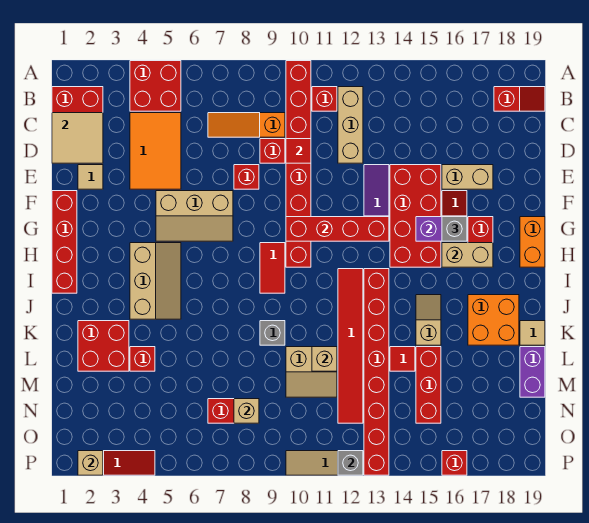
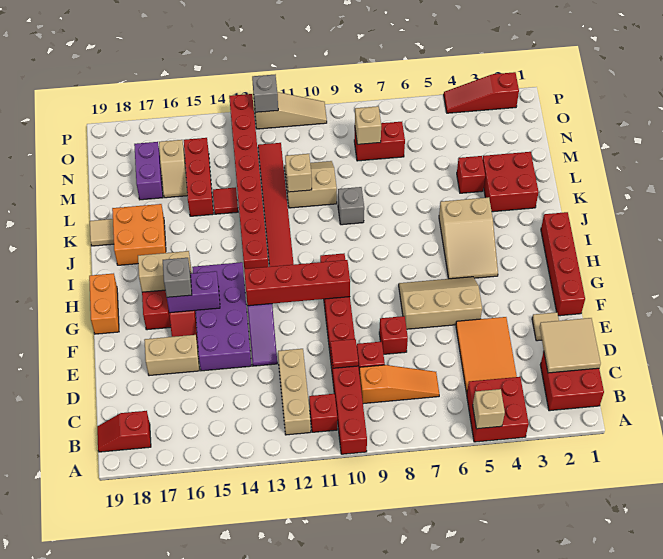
red brick E14:H15 level 1 -> purple brick E14:H15 level 1
tan slope H4:J5 level 1 top 4 -> tan slope H4:J5 level 1 top J
red tile H9:I9 level 1 -> none
tan slope J15:K15 level 1 top K -> tan slope M16:N16 level 1 top N
purple brick L19:M19 level 1 -> purple brick M17:N17 level 1
tan brick P2 level 2 -> tan brick A5 level 2
red brick P16 level 1 -> none

